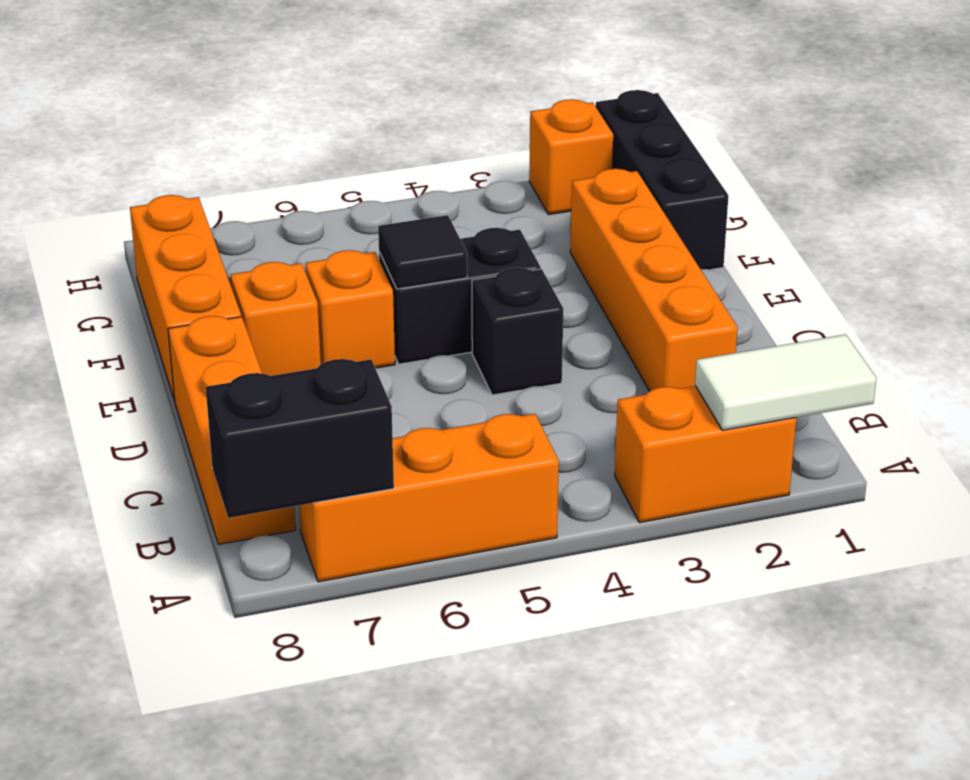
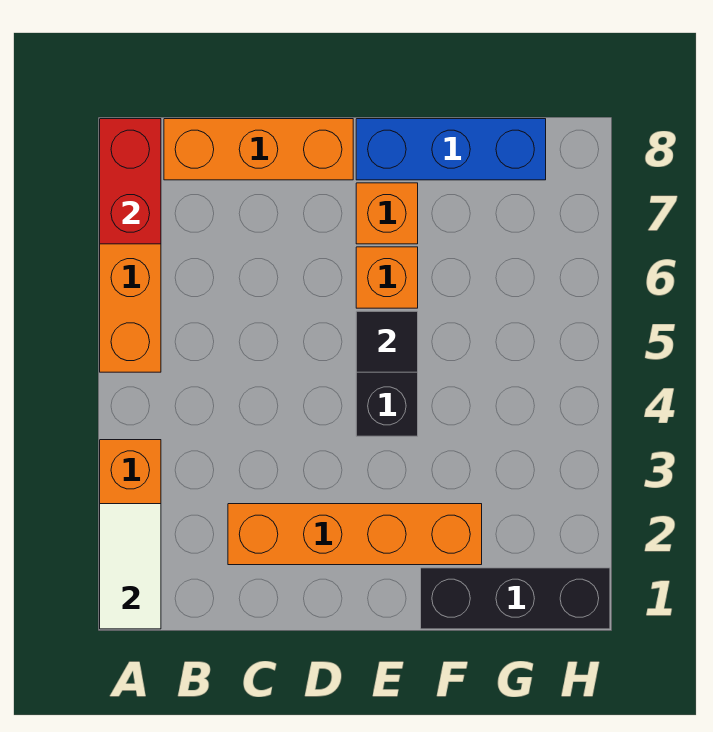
black brick A7:A8 level 2 -> red brick A7:A8 level 2
black brick D4 level 1 -> none
orange brick E8:G8 level 1 -> blue brick E8:G8 level 1
orange brick H2 level 1 -> none

